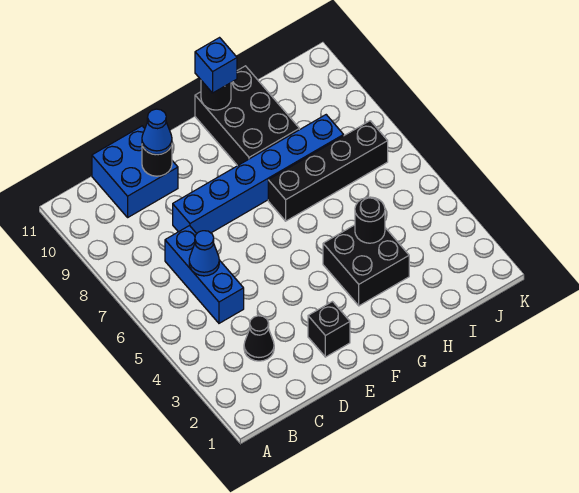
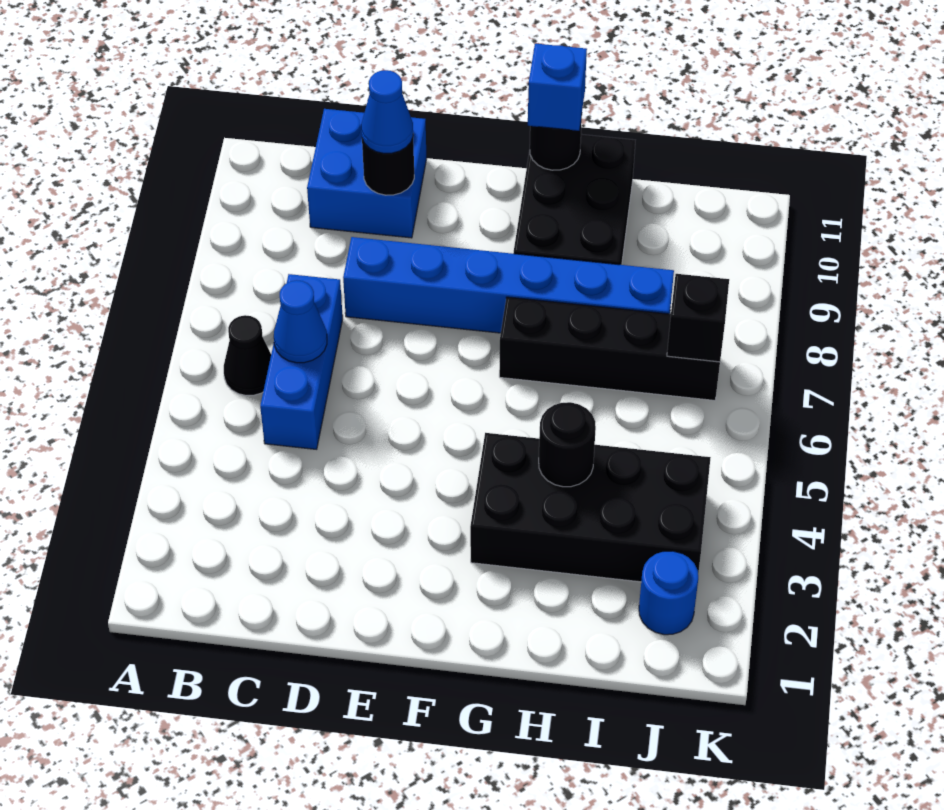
black cone C3 level 1 -> black cone B6 level 1
black brick E2 level 1 -> black brick J7 level 2
black brick G3:H4 level 1 -> black brick G3:J4 level 1
none -> blue round brick J2 level 1

